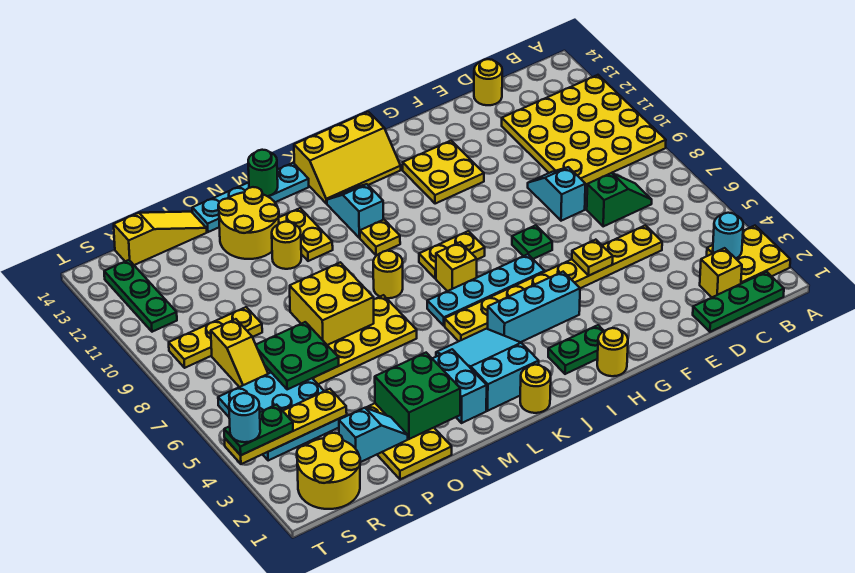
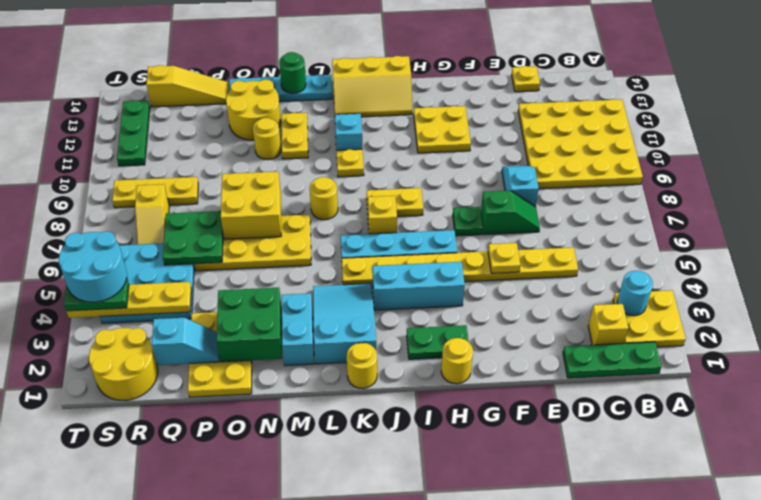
green slope C7:D7 level 1 top D -> green slope E7:F7 level 1 top F
yellow round brick D14 level 1 -> yellow plate D14 level 1
cyan round brick T4 level 4 -> cyan round brick S4:T5 level 4

